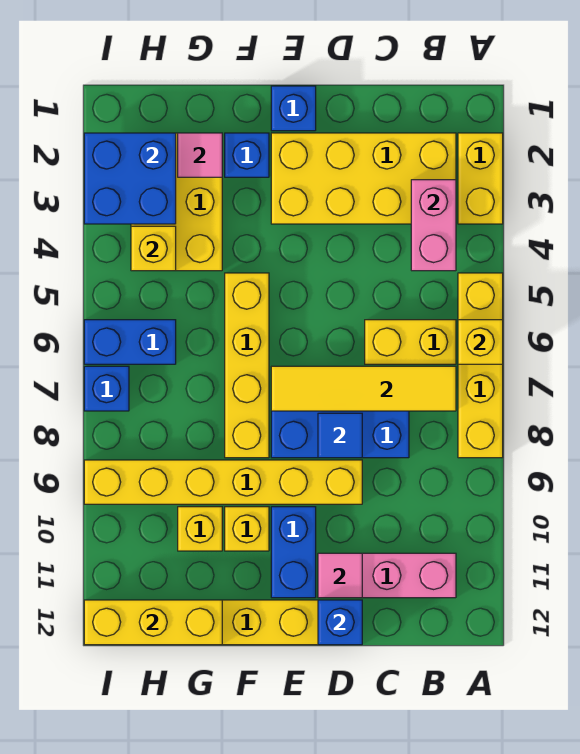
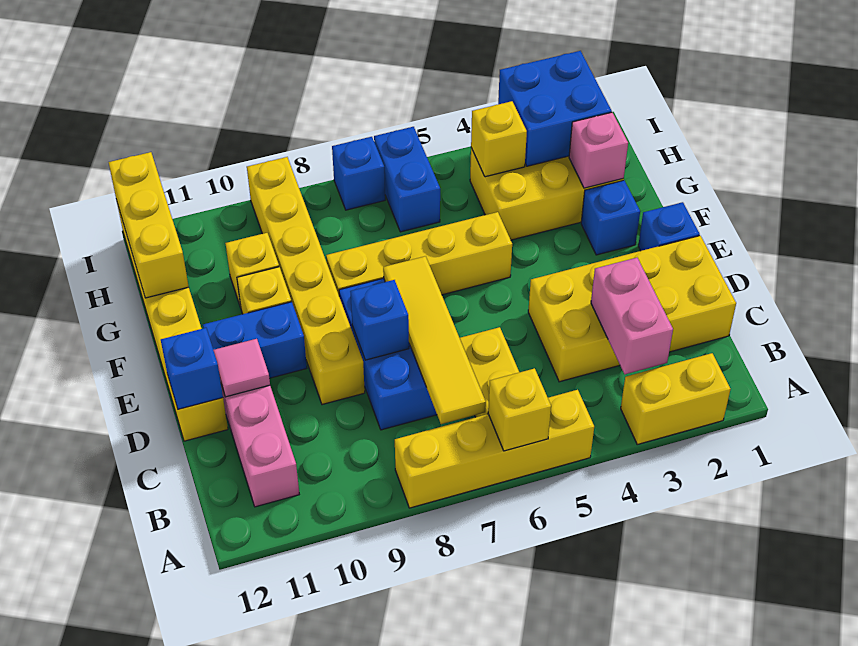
yellow brick B2:E3 level 1 -> yellow brick C1:D4 level 1
pink brick B3:B4 level 2 -> pink brick B3:C3 level 2
blue tile D8 level 2 -> blue brick D8 level 2
pink tile G2 level 2 -> pink brick G2 level 2

